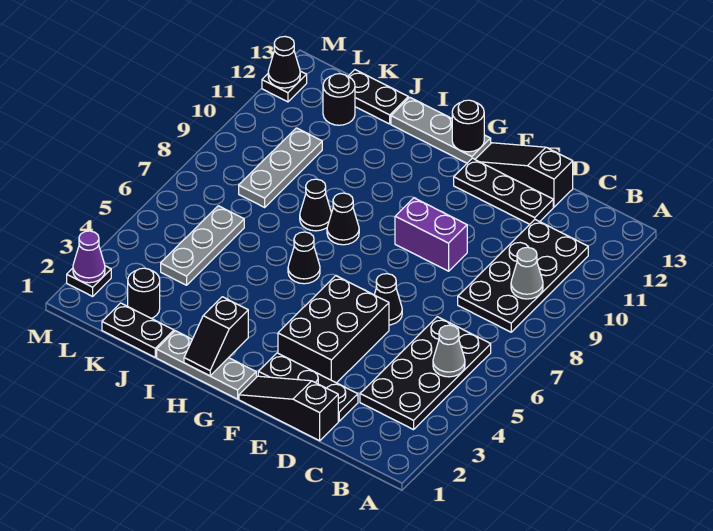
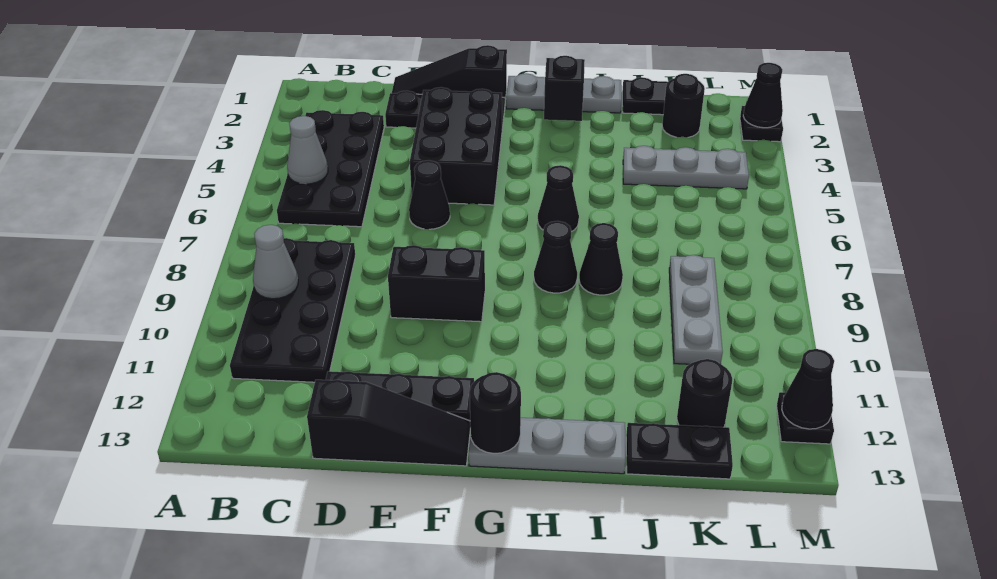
black slope D1:F1 level 1 top D -> black slope D1:F1 level 1 top F
purple brick E9:F9 level 1 -> black brick E9:F9 level 1
grey plate K4:K6 level 1 -> grey plate J4:L4 level 1
purple cone M2 level 2 -> black cone M2 level 2

